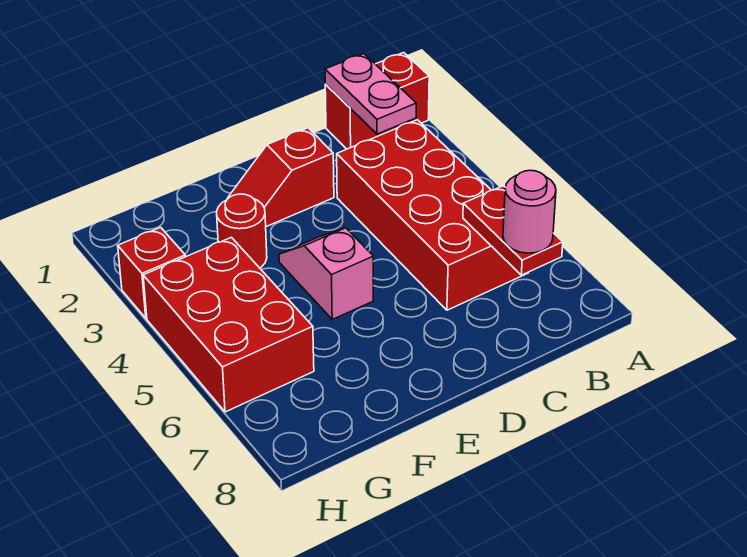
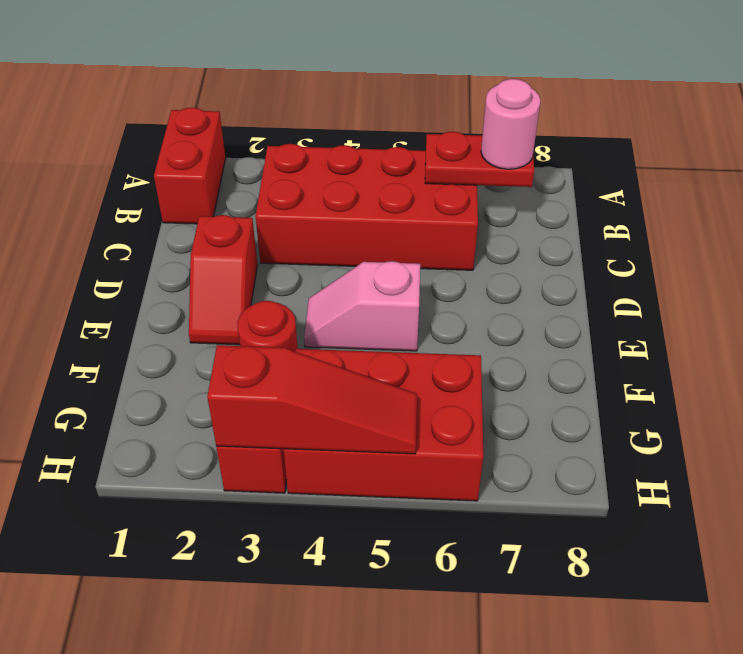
pink plate B1:B2 level 2 -> none
none -> red slope H3:H5 level 2 top 3

